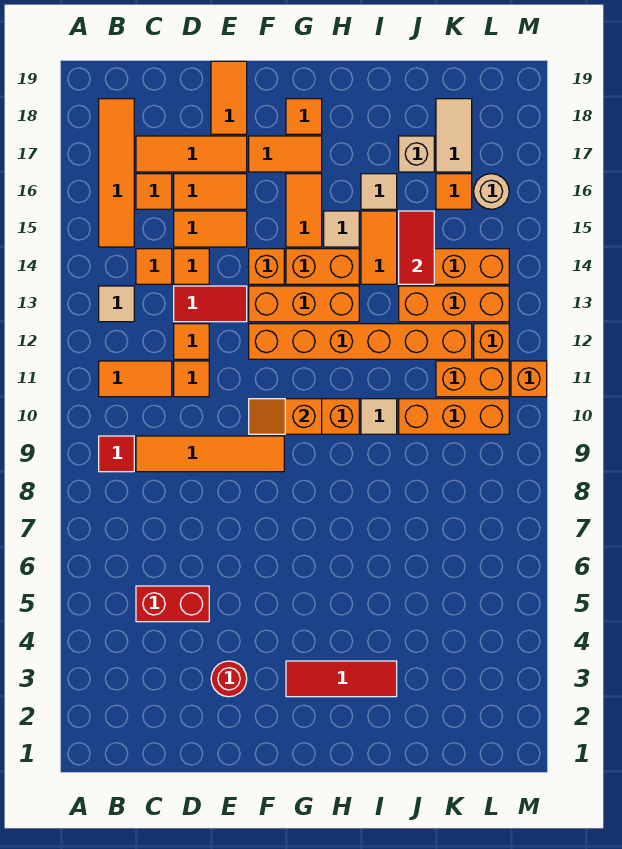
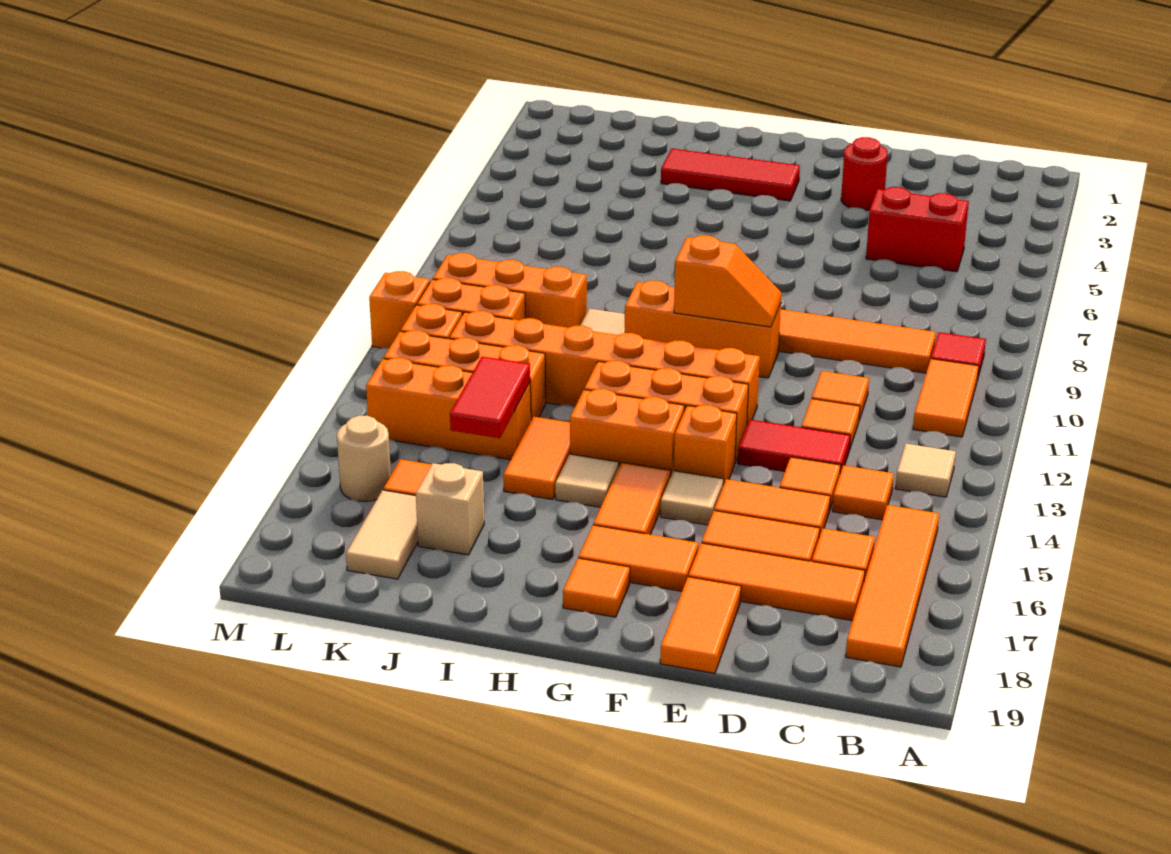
orange tile B11:C11 level 1 -> orange tile B10:B11 level 1
tan tile I16 level 1 -> tan tile F15 level 1

